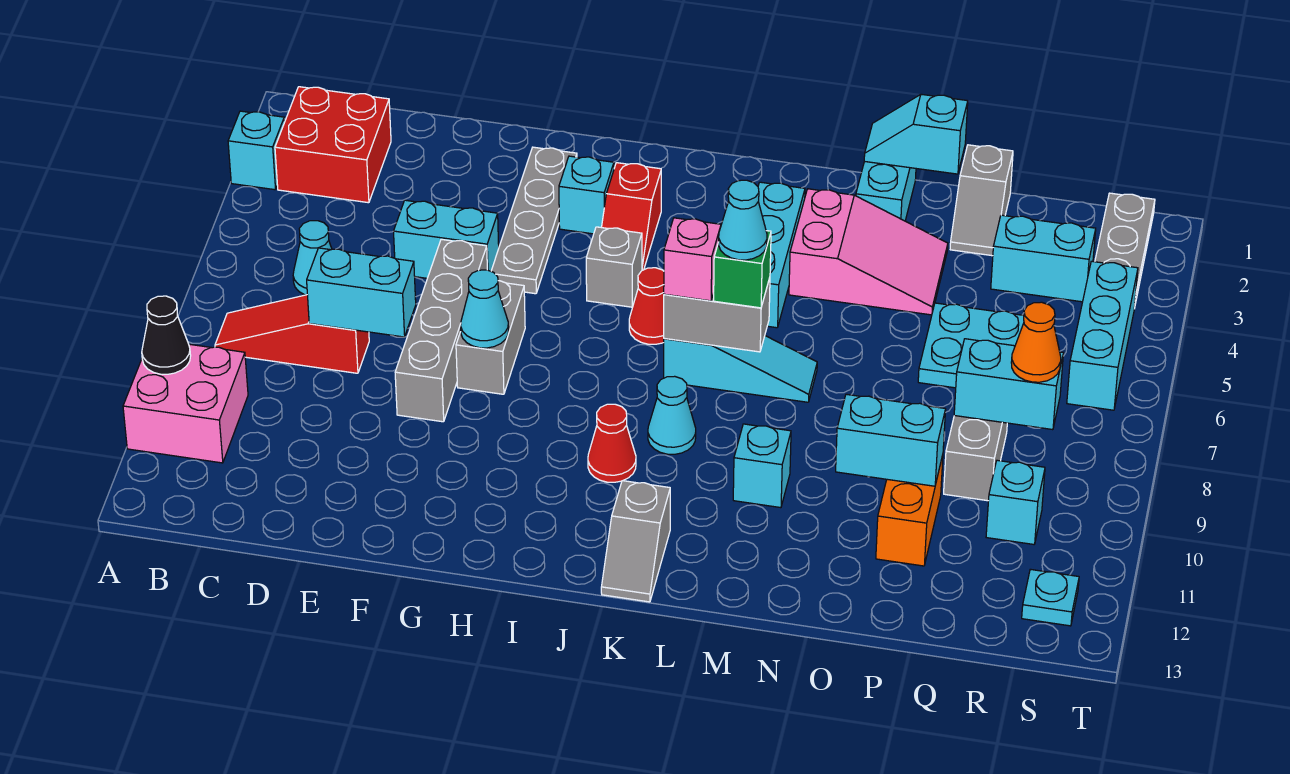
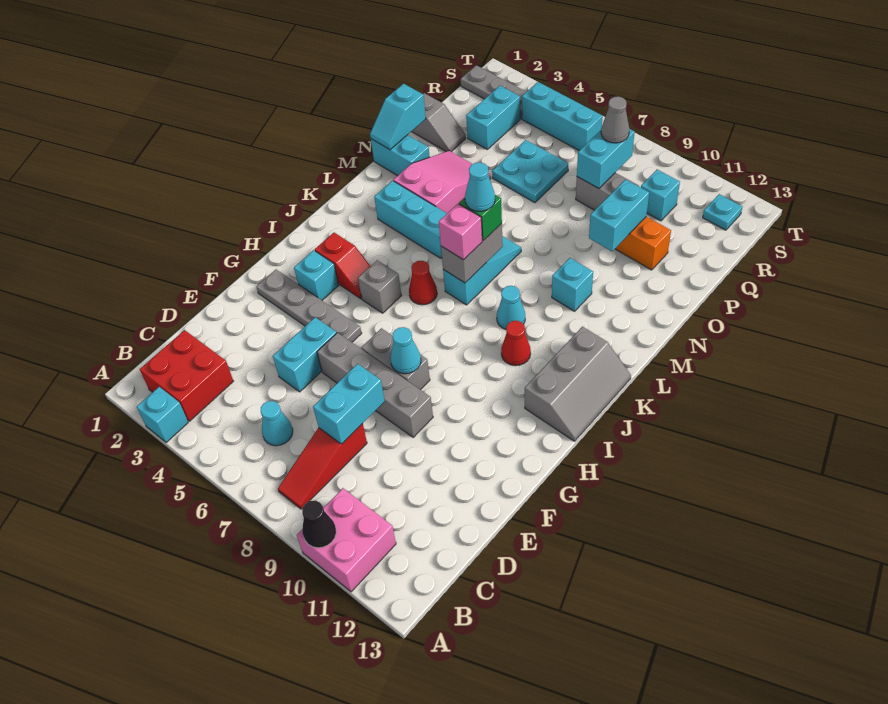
grey slope K12:K13 level 1 top 12 -> grey slope I12:K13 level 1 top 12
orange cone R8 level 3 -> grey cone R8 level 3

